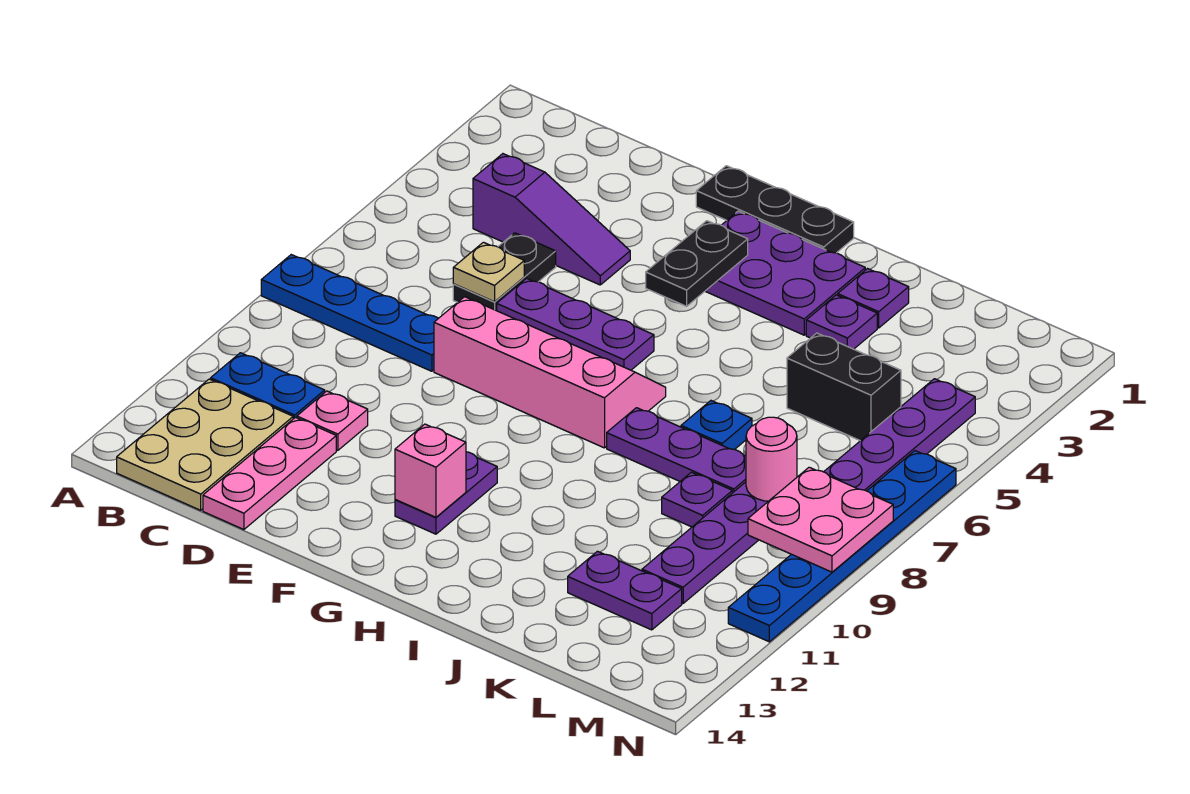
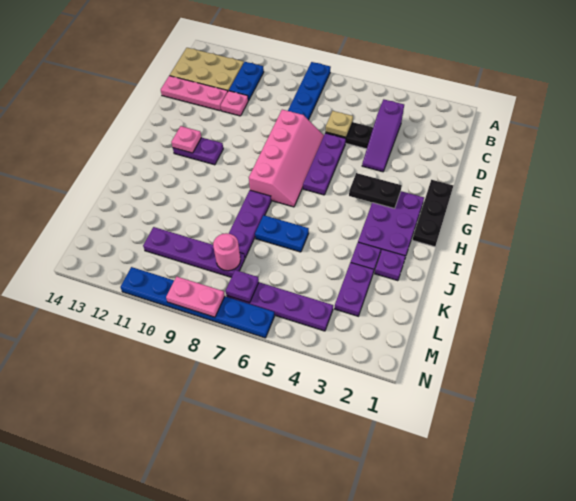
pink brick G12 level 2 -> pink plate G12 level 2
blue plate J7 level 1 -> blue plate J6:J7 level 1
black brick K5:L5 level 1 -> none
purple plate K9 level 1 -> purple plate M7 level 2
purple plate K12:L12 level 1 -> purple plate K3:L3 level 1
pink plate M8:N9 level 2 -> pink plate N8:N9 level 2

